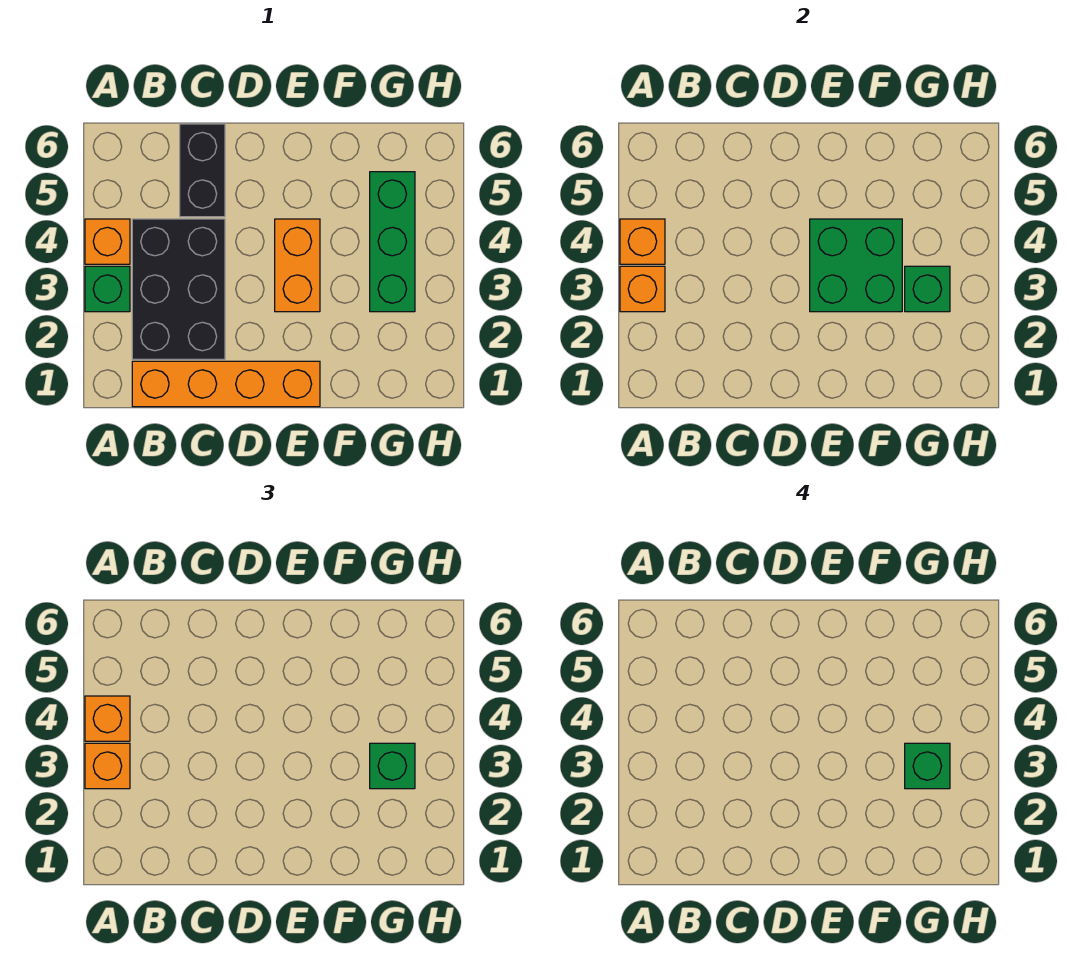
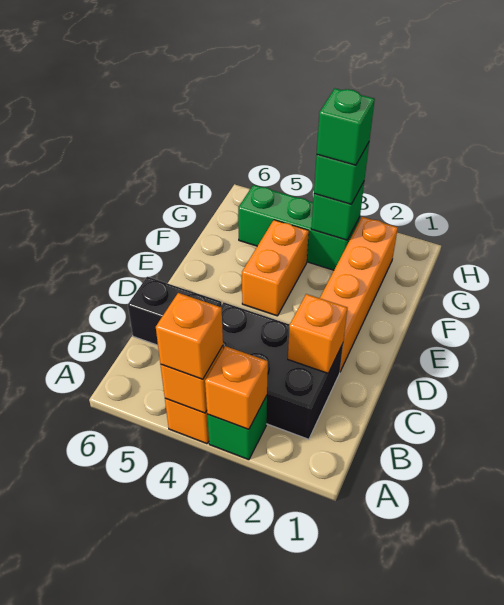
orange brick A3 level 3 -> orange brick C2 level 2
orange brick B1:E1 level 1 -> orange brick D2:G2 level 1
orange brick E3:E4 level 1 -> orange brick E4:F4 level 1
green brick E3:F4 level 2 -> none

